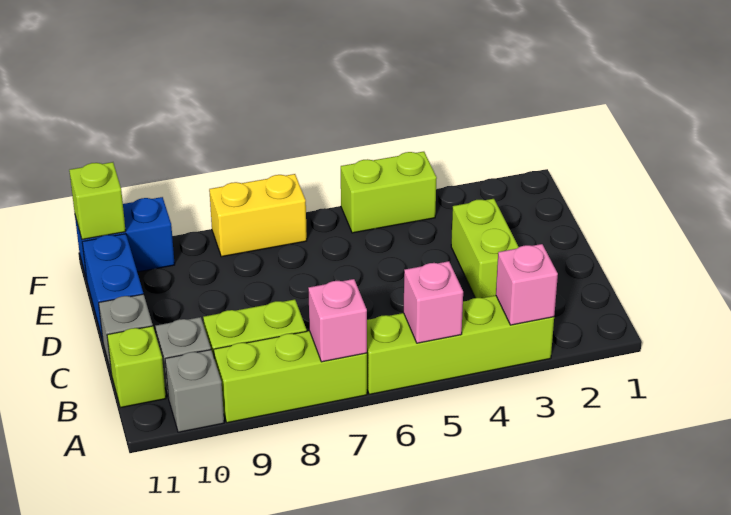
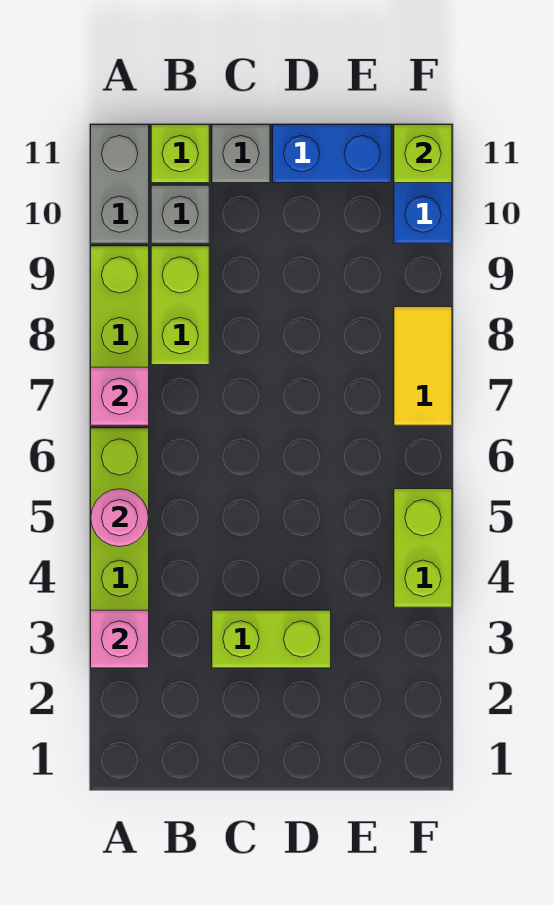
pink brick A5 level 2 -> pink round brick A5 level 2
grey brick A10 level 1 -> grey brick A10:A11 level 1
yellow brick F7:F8 level 1 -> yellow tile F7:F8 level 1

